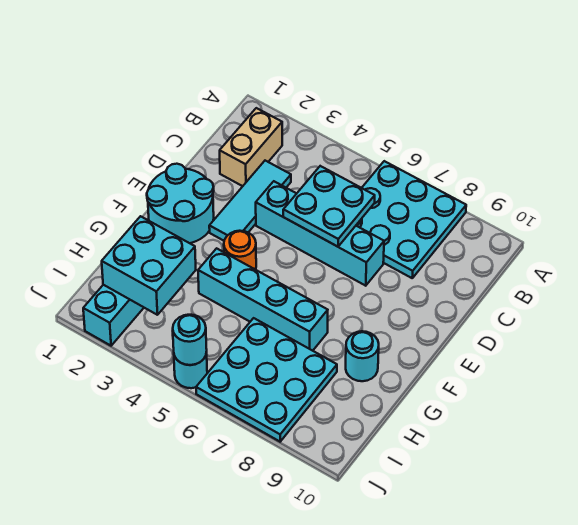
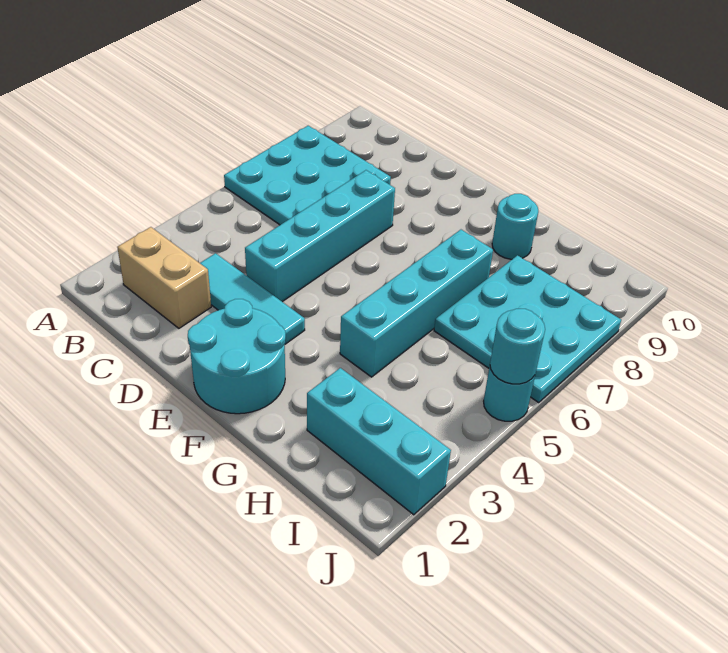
cyan plate C5:D6 level 2 -> none
orange round brick F4 level 1 -> none
cyan brick H2:I3 level 2 -> none

